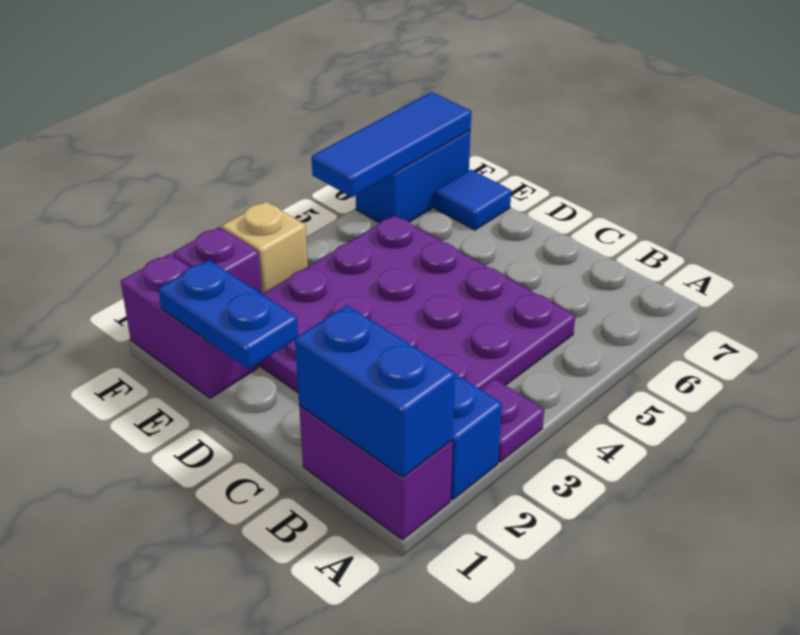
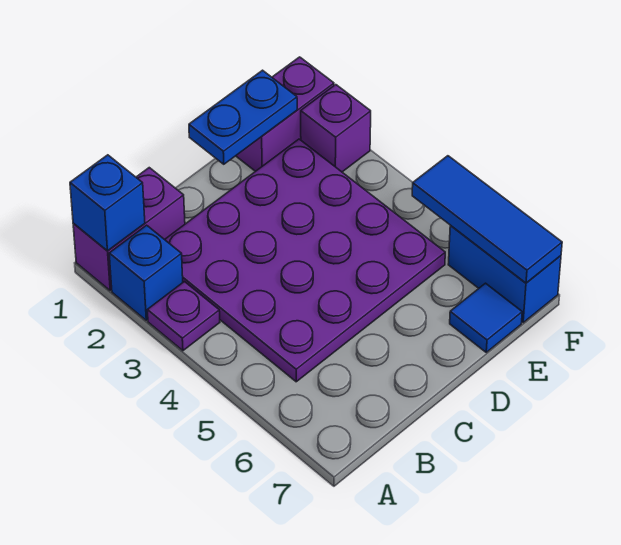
blue brick A1:B1 level 2 -> blue brick A1 level 2
tan brick F3 level 1 -> none

